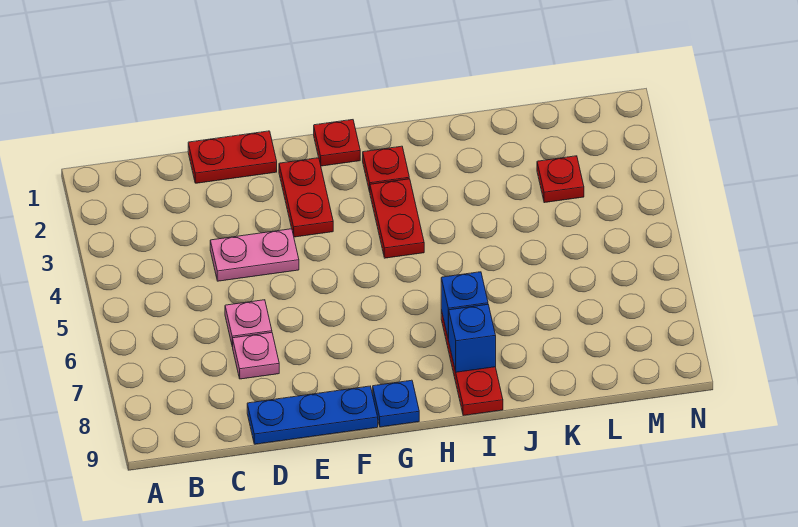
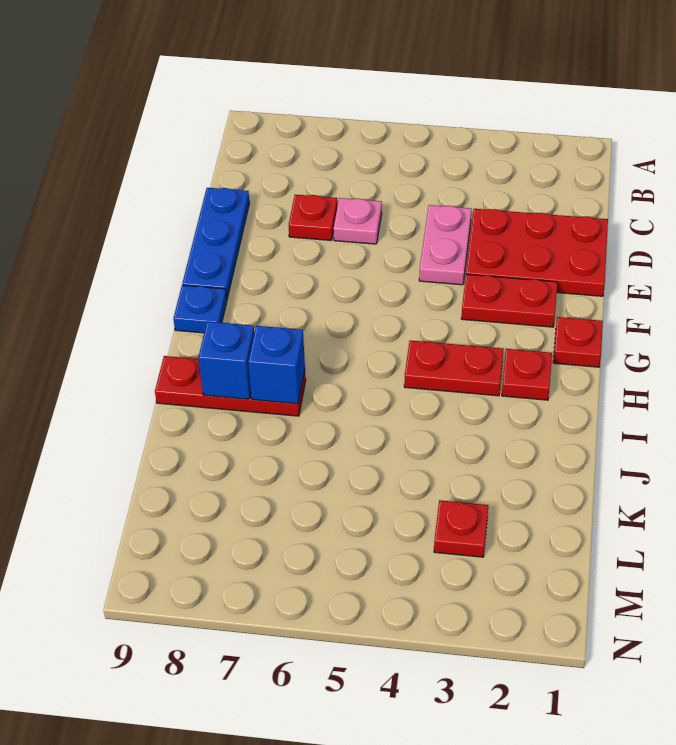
red plate D1:E1 level 1 -> red plate D1:E3 level 1
pink plate D7 level 1 -> red plate D7 level 1

